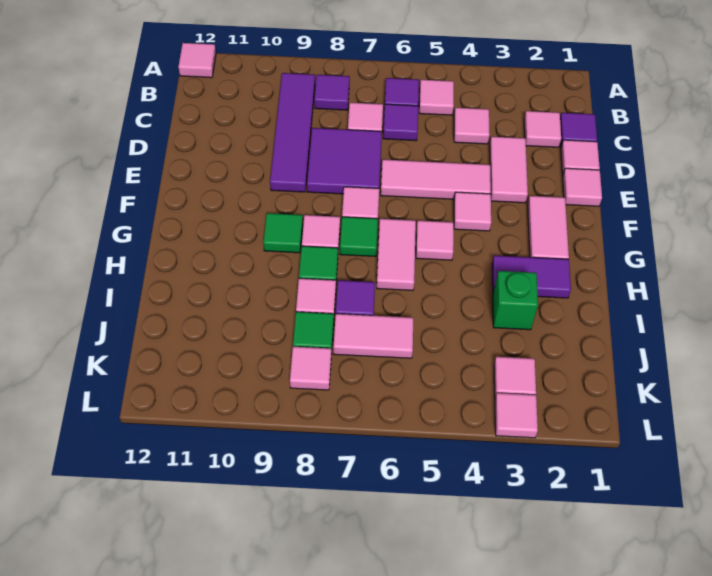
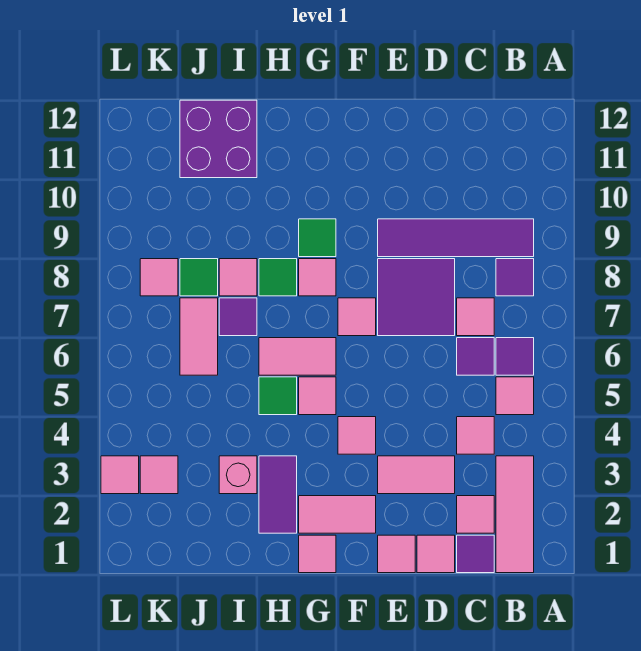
pink tile A12 level 1 -> pink tile G1 level 1
pink tile E4:E6 level 1 -> pink tile B1:B3 level 1
green tile G7 level 1 -> green tile H5 level 1
green brick I3 level 1 -> pink brick I3 level 1
none -> purple brick I11:J12 level 1

